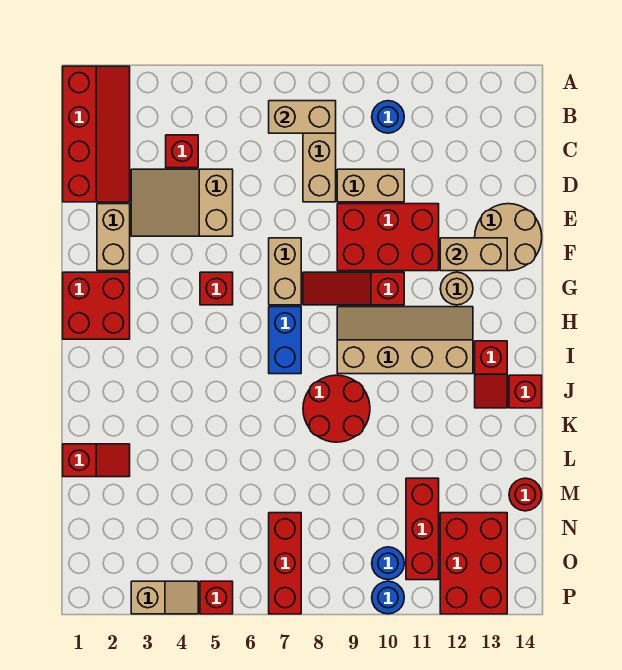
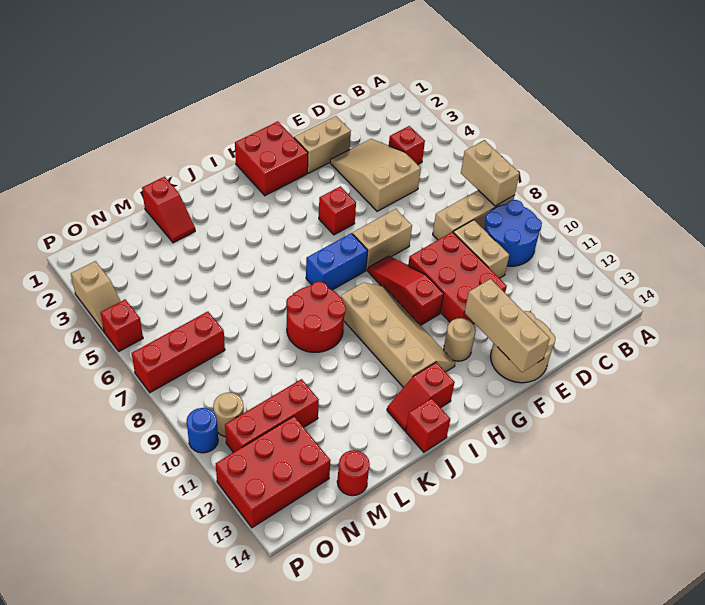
red slope A1:D2 level 1 top 1 -> none
blue round brick B10 level 1 -> blue round brick B9:C10 level 1
tan brick F12:F13 level 2 -> tan brick F12:F14 level 2
blue round brick O10 level 1 -> tan round brick O10 level 1

